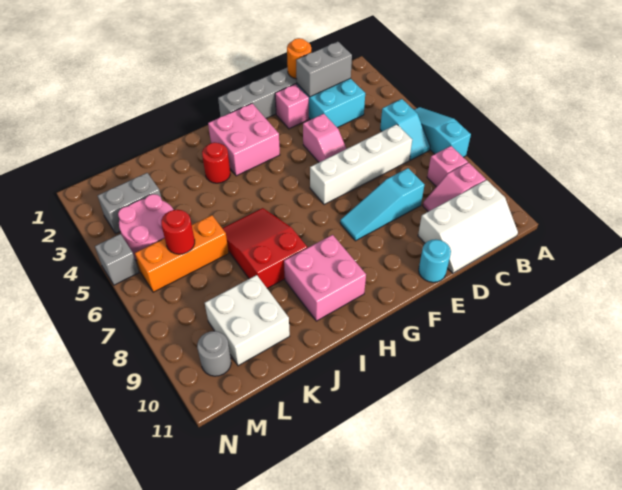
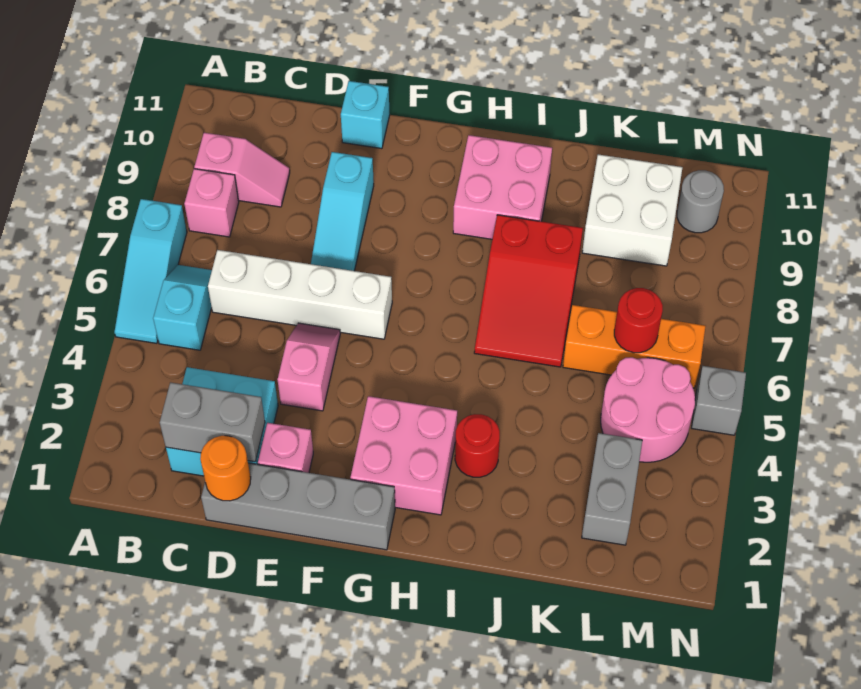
white slope B10:D11 level 1 top 10 -> none
cyan slope D8:F8 level 1 top D -> cyan slope E7:E9 level 1 top 9
cyan round brick E11 level 1 -> cyan brick E11 level 1
grey brick L3:M3 level 1 -> grey brick L2:L3 level 1

